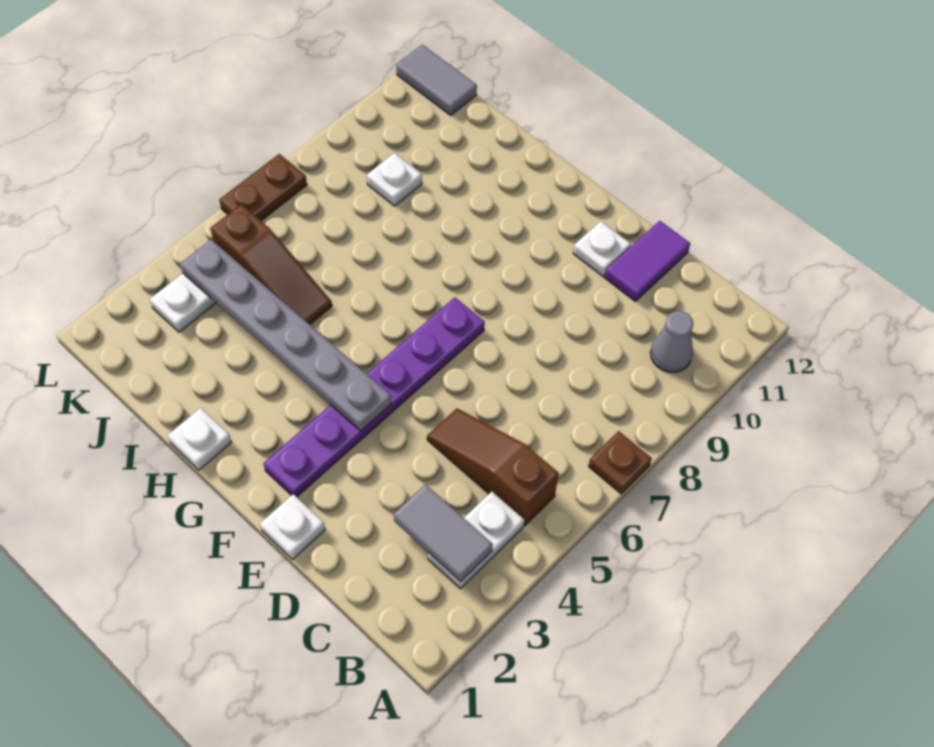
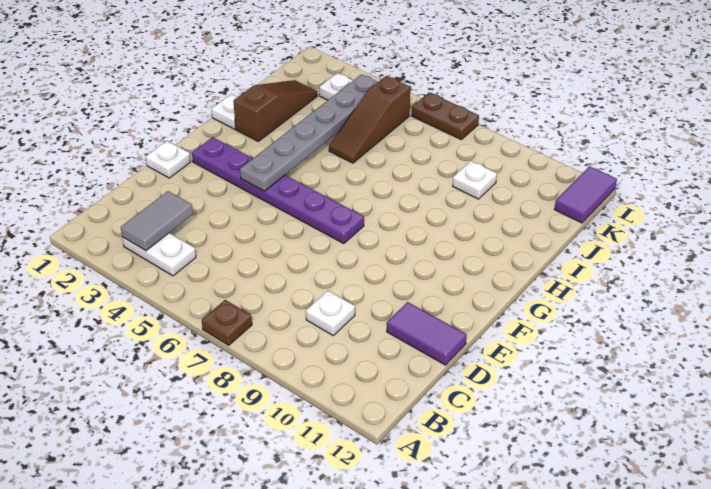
brown slope B5:D5 level 1 top B -> brown slope H2:J2 level 1 top H
grey cone B10 level 1 -> none
white plate E11 level 1 -> white plate C9 level 1
grey tile K12:L12 level 1 -> purple tile K12:L12 level 1

